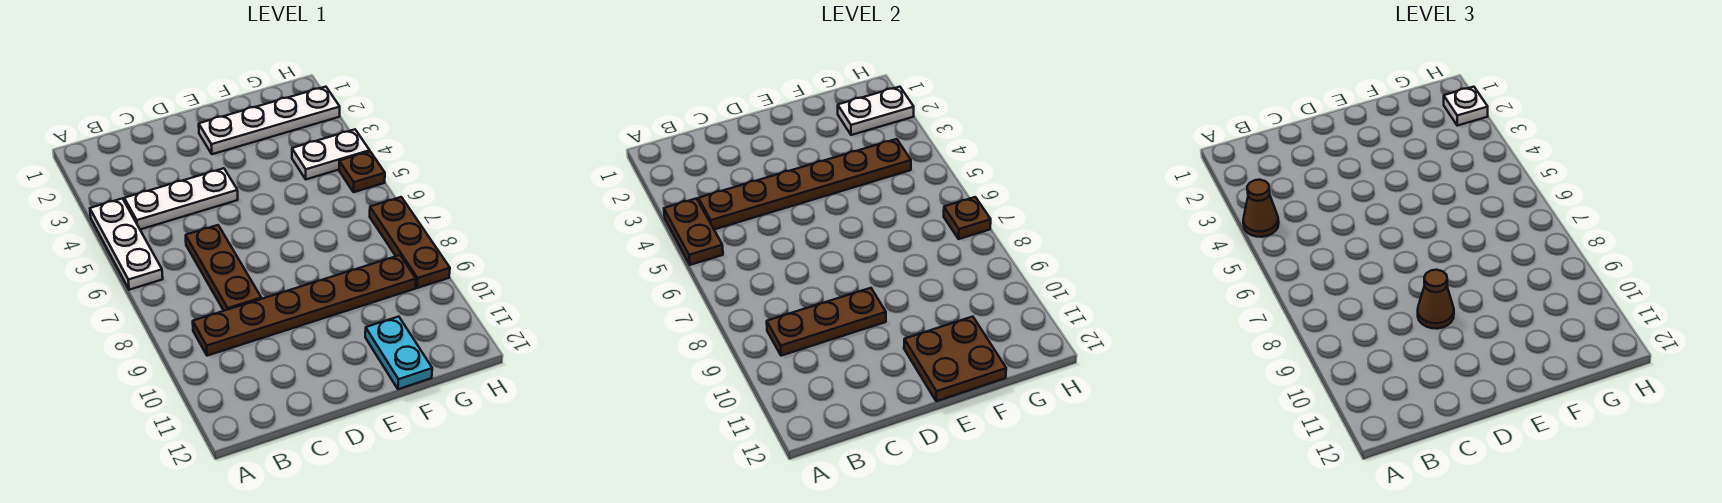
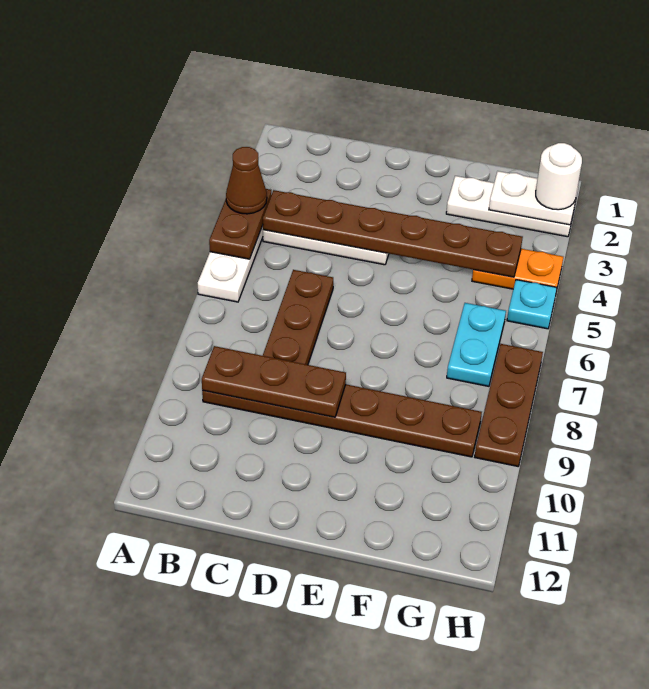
brown cone D9 level 3 -> none
white plate E2:H2 level 1 -> white plate F2:H2 level 1
brown plate E11:F12 level 2 -> none
cyan plate F11:F12 level 1 -> cyan plate G6:G7 level 1
white plate G4:H4 level 1 -> orange plate G4:H4 level 1
white plate H2 level 3 -> white round brick H2 level 3
brown plate H5 level 1 -> cyan plate H5 level 1
brown plate H7 level 2 -> none

